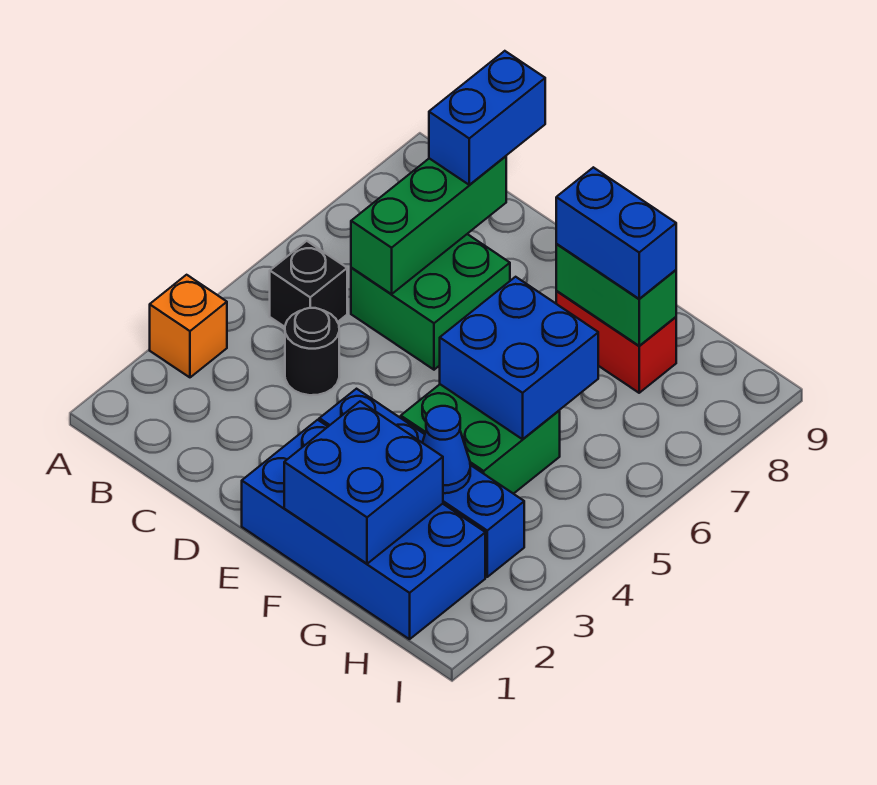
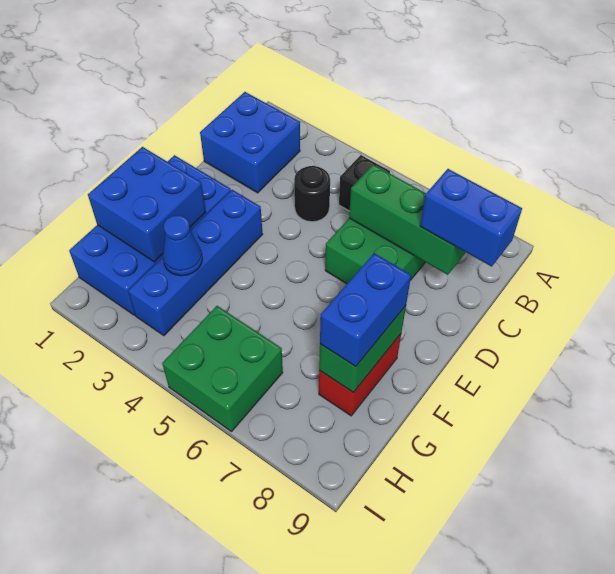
orange brick A3 level 1 -> none
green brick F4:G5 level 1 -> green brick H5:I6 level 1
blue brick F5:G6 level 2 -> blue brick B1:C2 level 1

